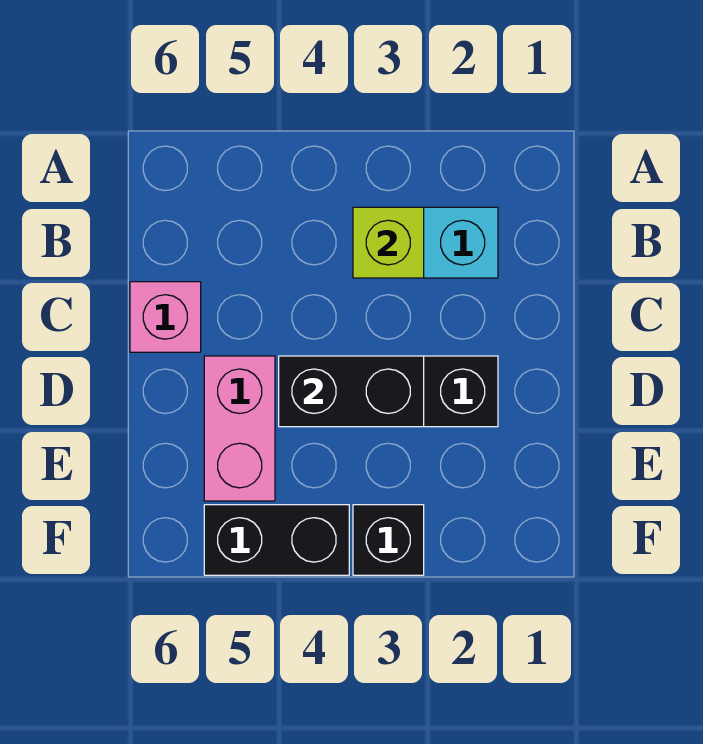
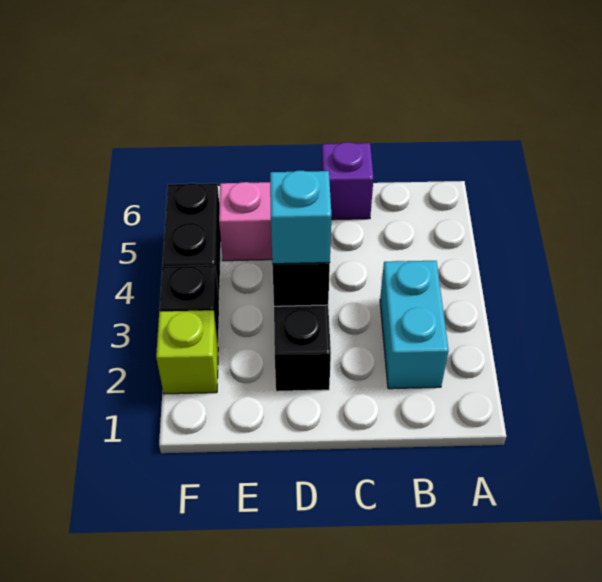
lime brick B3 level 2 -> lime brick F2 level 1
pink brick C6 level 1 -> purple brick C6 level 1
none -> cyan brick D3 level 3

